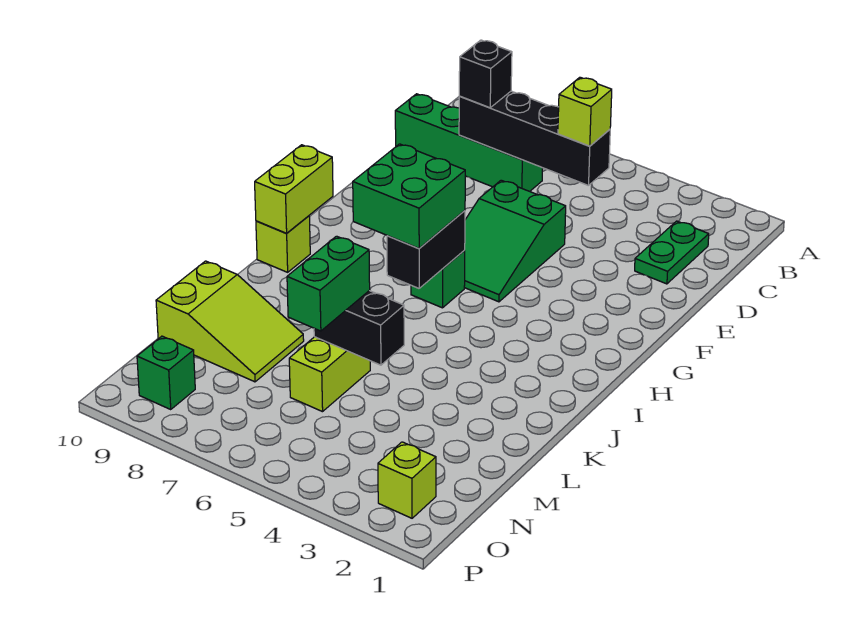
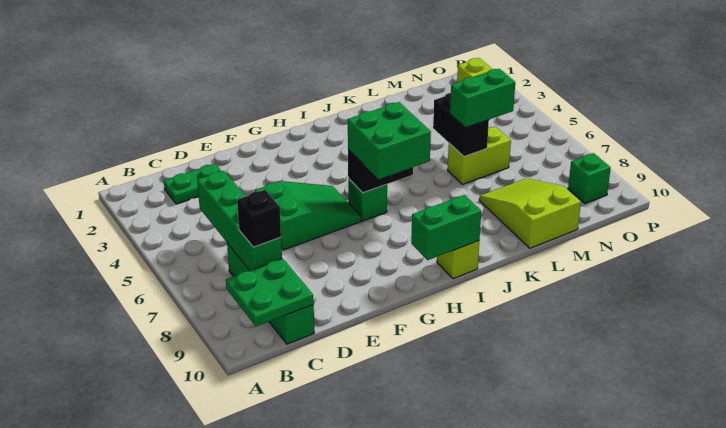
none -> green plate B9:C10 level 2
black brick C5:C8 level 2 -> green brick C5:C8 level 2
lime brick C5 level 3 -> none
lime brick H10:I10 level 2 -> green brick H10:I10 level 2

